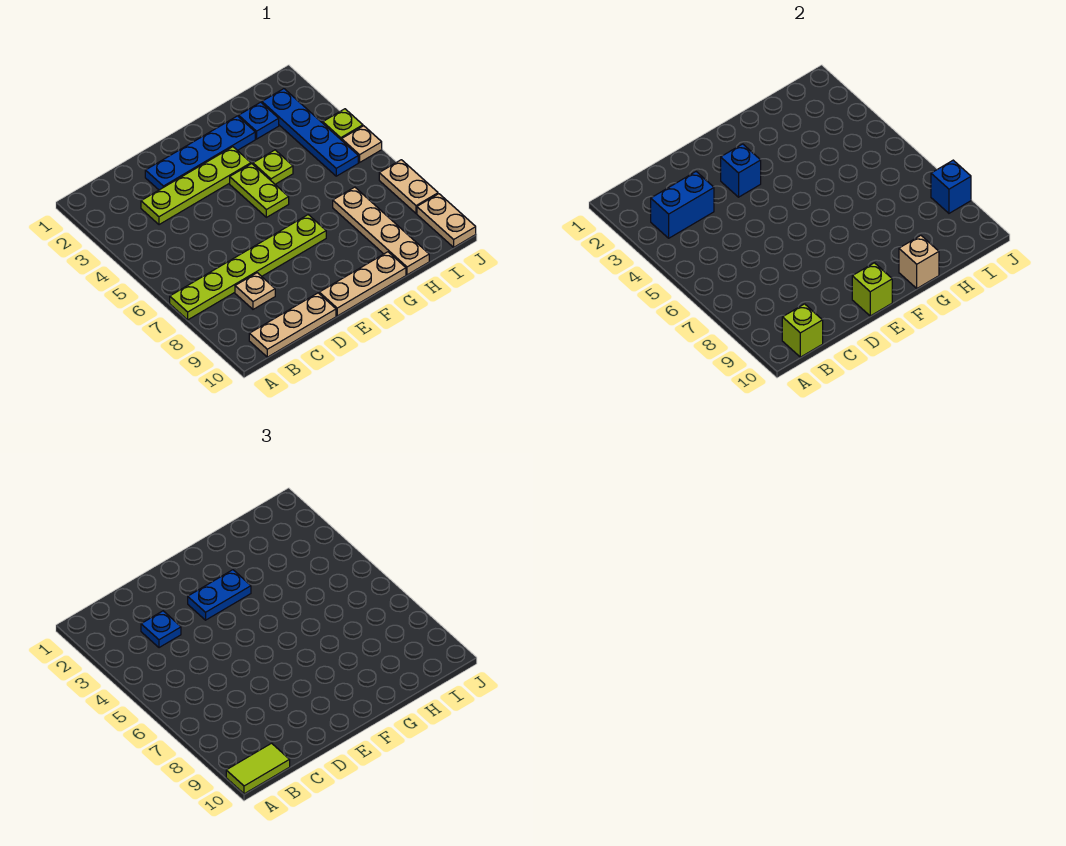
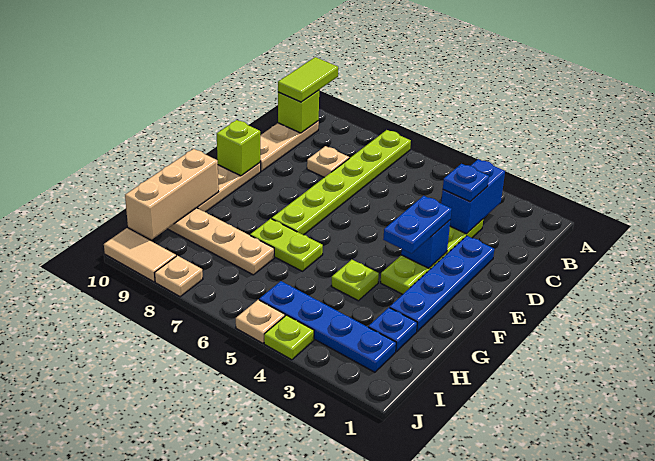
lime plate F4:F5 level 1 -> lime plate G6:G7 level 1
tan brick G10 level 2 -> tan brick G10:I10 level 2
tan plate J7:J8 level 1 -> tan plate J8 level 1
blue brick J8 level 2 -> none
tan plate J9:J10 level 1 -> tan tile J9:J10 level 1

